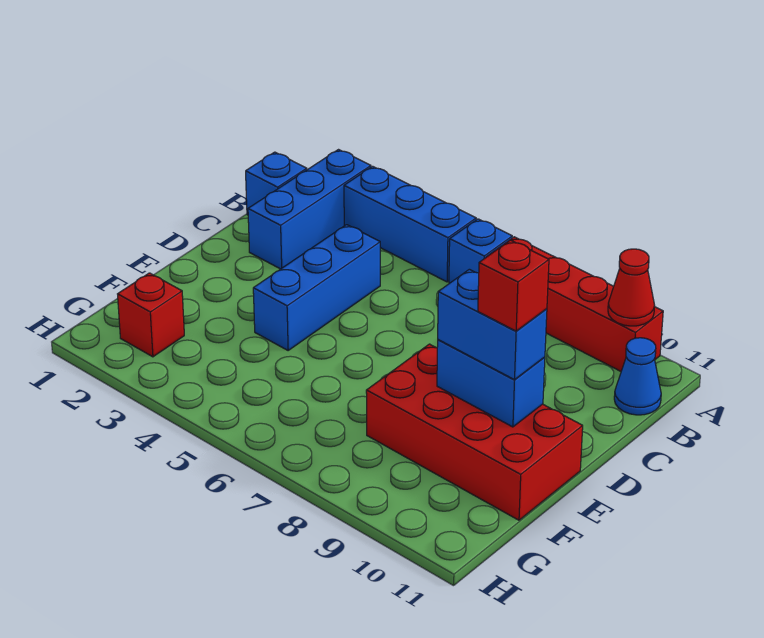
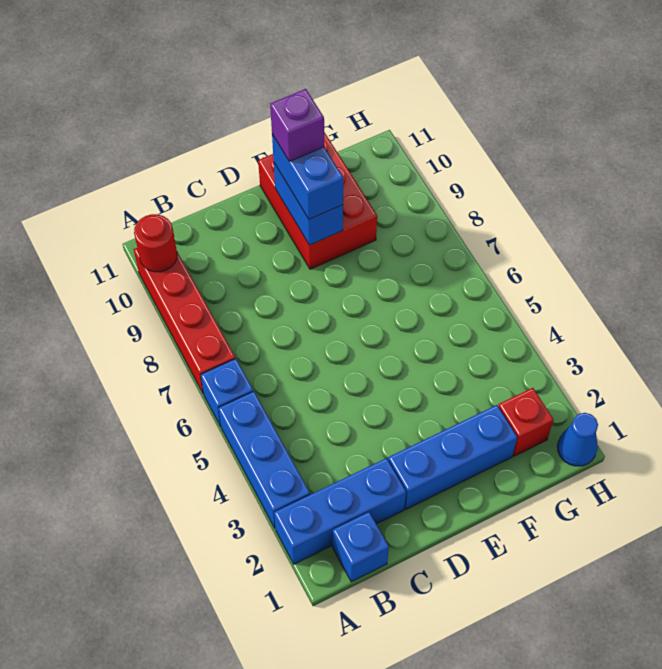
red cone A10 level 2 -> red round brick A10 level 2
blue cone B11 level 1 -> blue cone H1 level 1
blue brick C4:E4 level 1 -> blue brick D2:F2 level 1
red brick E8:F11 level 1 -> red brick E9:F11 level 1
red brick E10 level 4 -> purple brick E10 level 4

